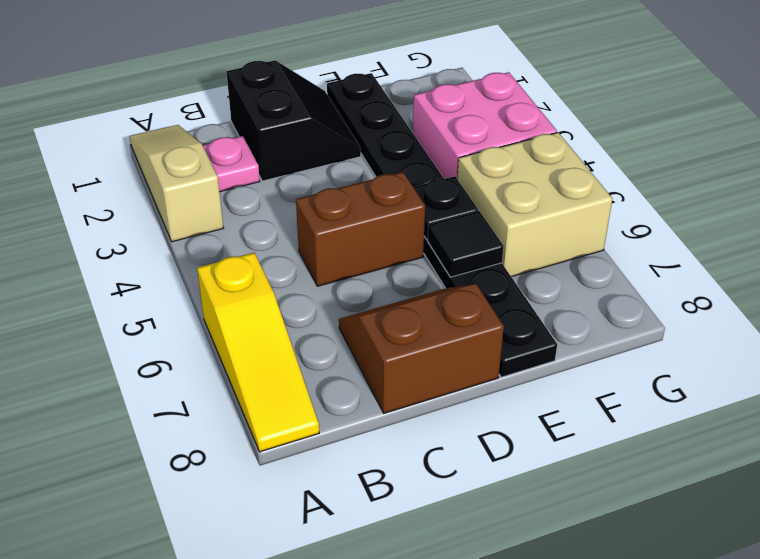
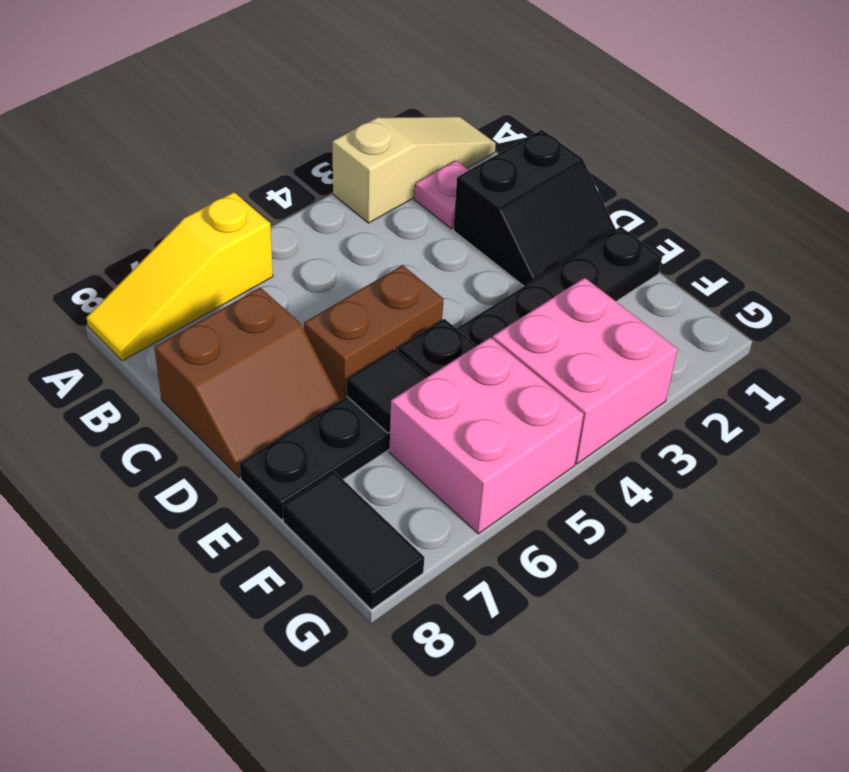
brown brick C5:D5 level 1 -> brown brick D5:D6 level 1
brown slope C7:D8 level 1 top 8 -> brown slope C7:D8 level 1 top C
tan brick F5:G6 level 1 -> pink brick F5:G6 level 1
none -> black tile F8:G8 level 1

